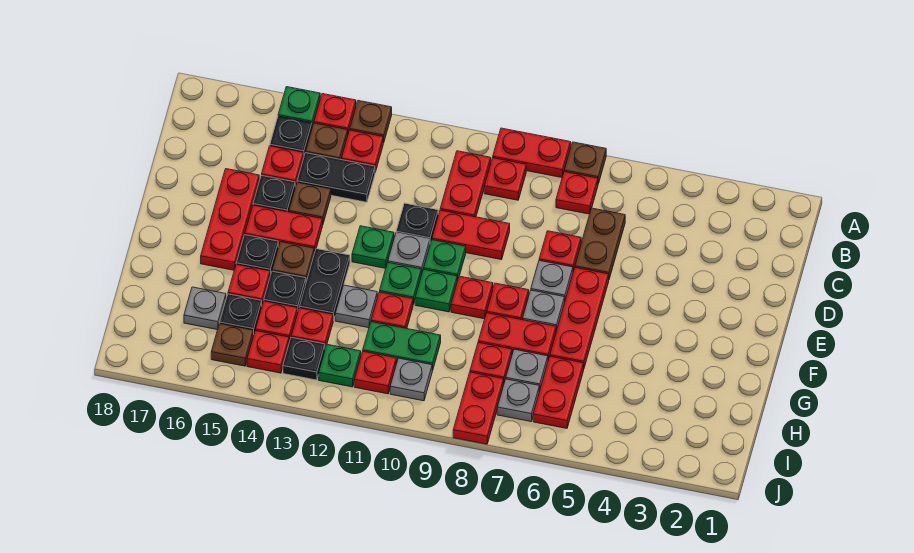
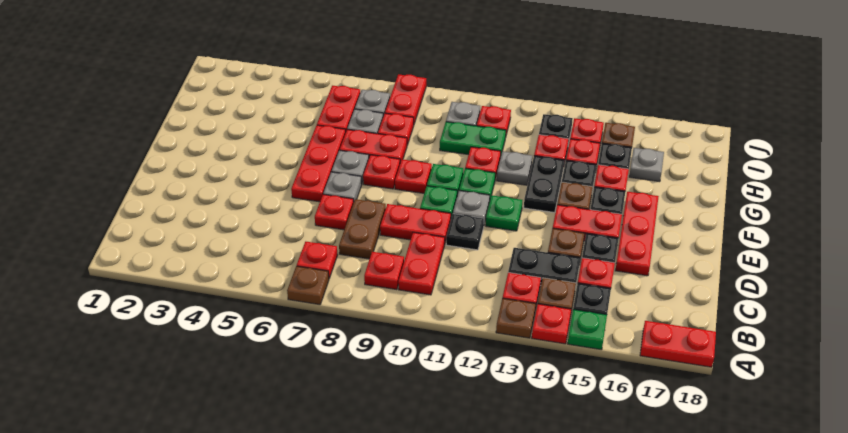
red plate A8:A9 level 1 -> red plate A17:A18 level 1
brown plate C6:D6 level 1 -> brown plate C8:D8 level 1
green plate I12 level 1 -> none

